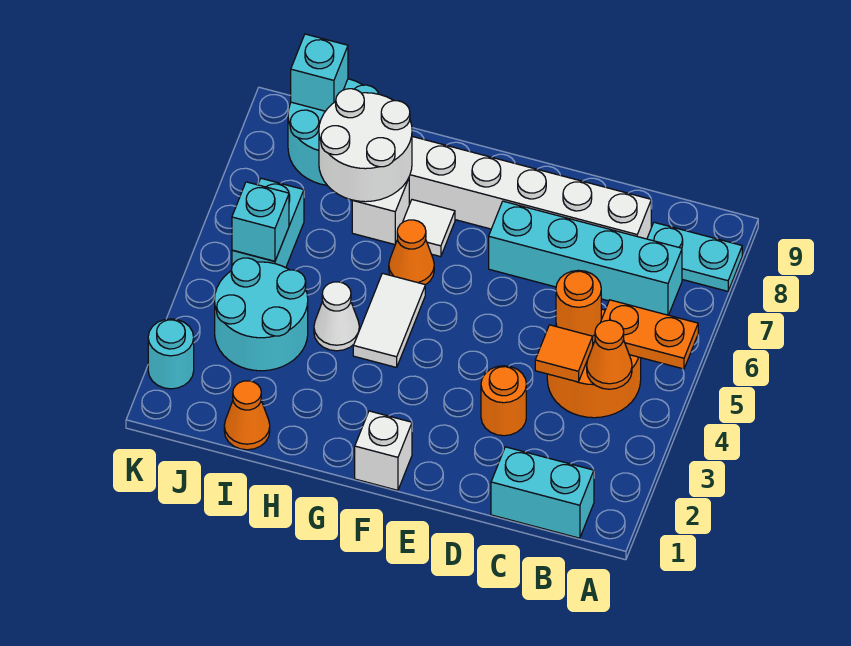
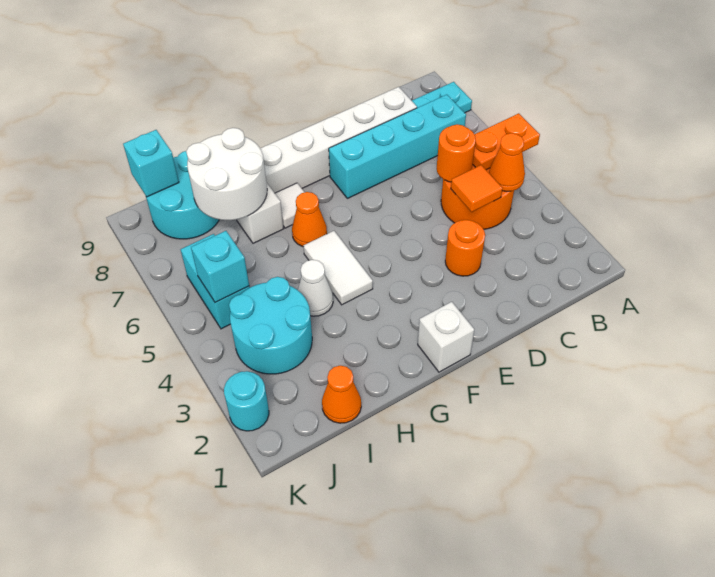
cyan brick B1:C1 level 1 -> none

